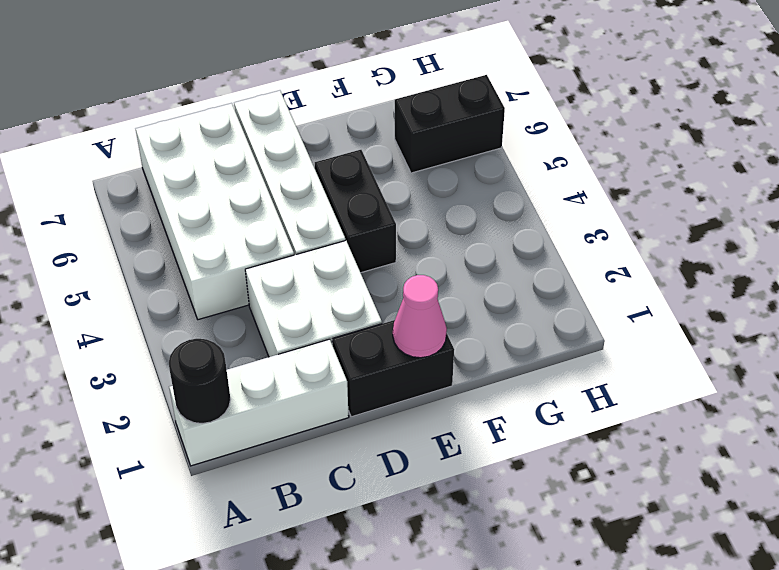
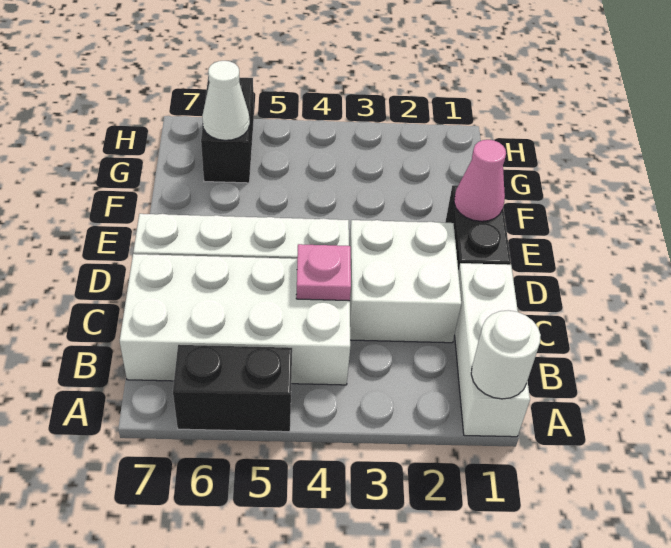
black round brick A1 level 2 -> white round brick A1 level 2
none -> pink plate C4 level 2
black brick E4:E5 level 1 -> black brick A5:A6 level 1
none -> white cone G6 level 2

